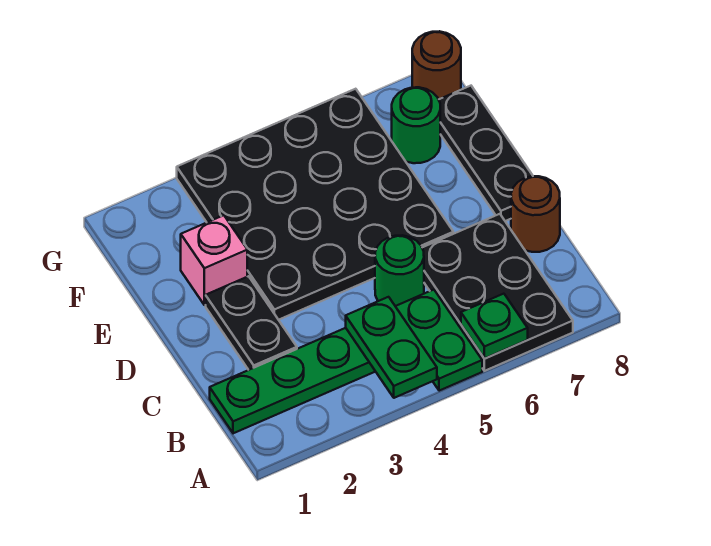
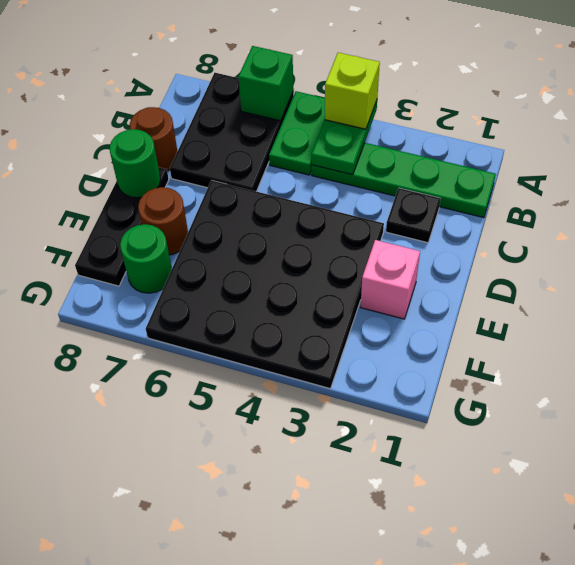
none -> lime brick A4 level 3
green plate A6 level 2 -> green brick A6 level 2
black plate C2:D2 level 1 -> black plate C2 level 1
green round brick C5 level 1 -> green round brick D8 level 2
brown round brick G8 level 1 -> brown round brick E7 level 1

